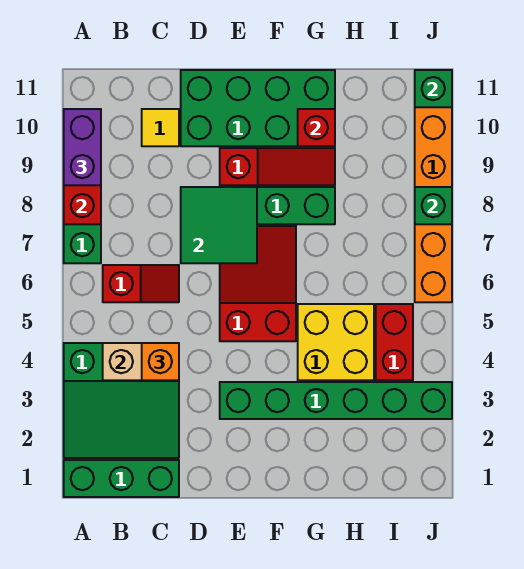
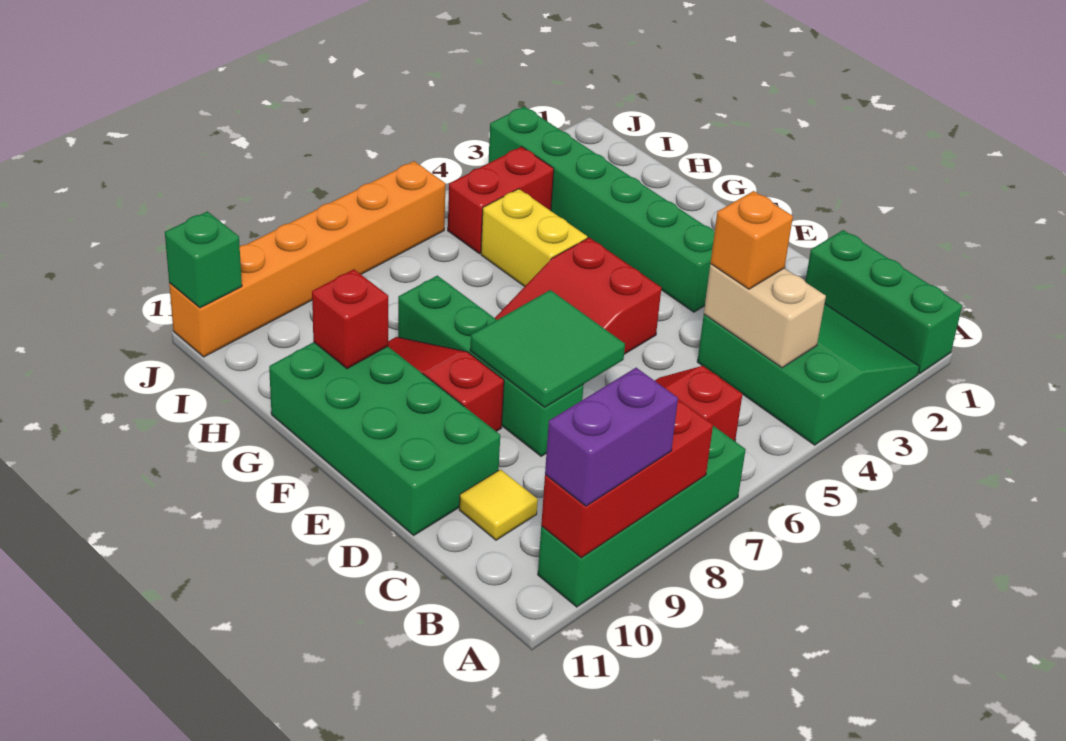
yellow brick G4:H5 level 1 -> yellow brick G5:H5 level 1
green brick J8 level 2 -> none

